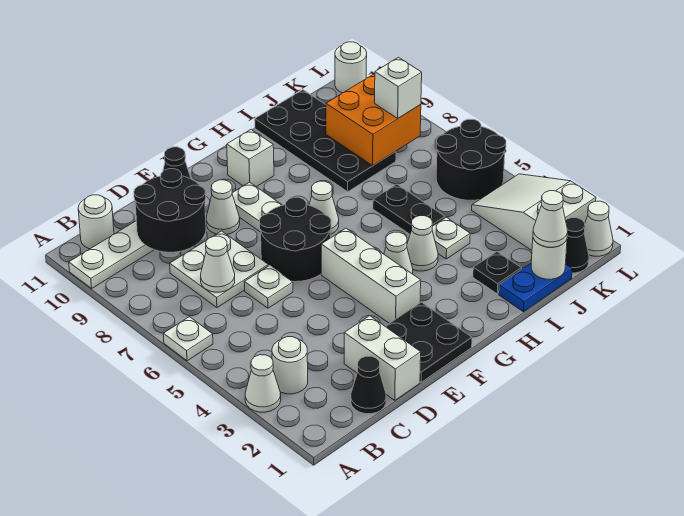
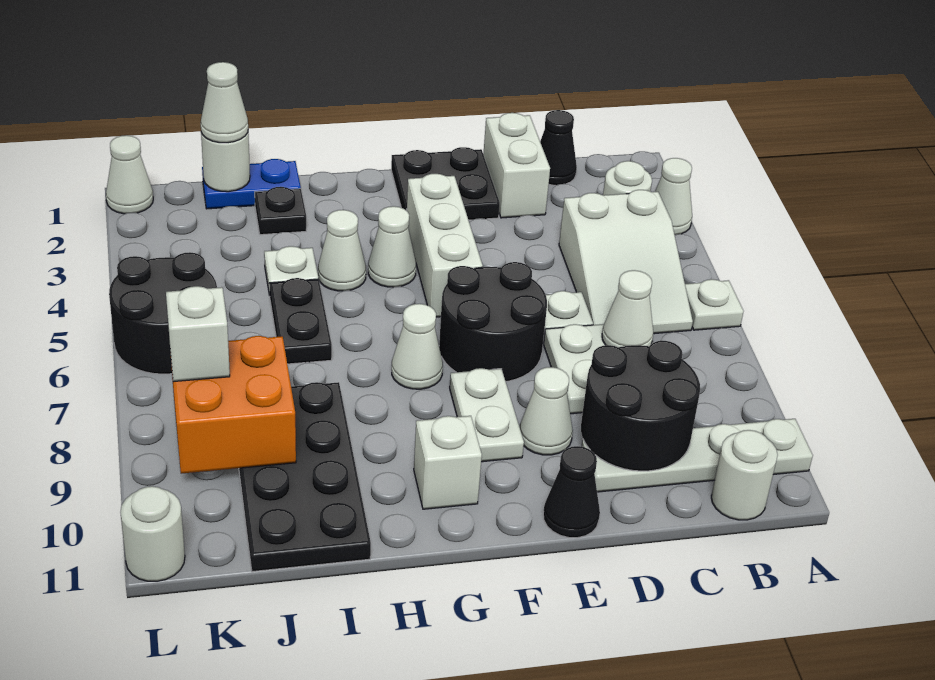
black cone K1 level 1 -> none
white slope K2:L4 level 1 top 2 -> white slope B4:C6 level 1 top 4

